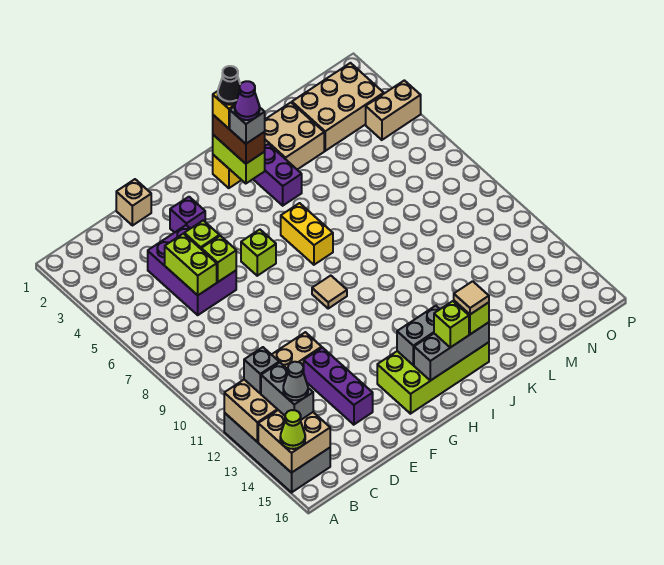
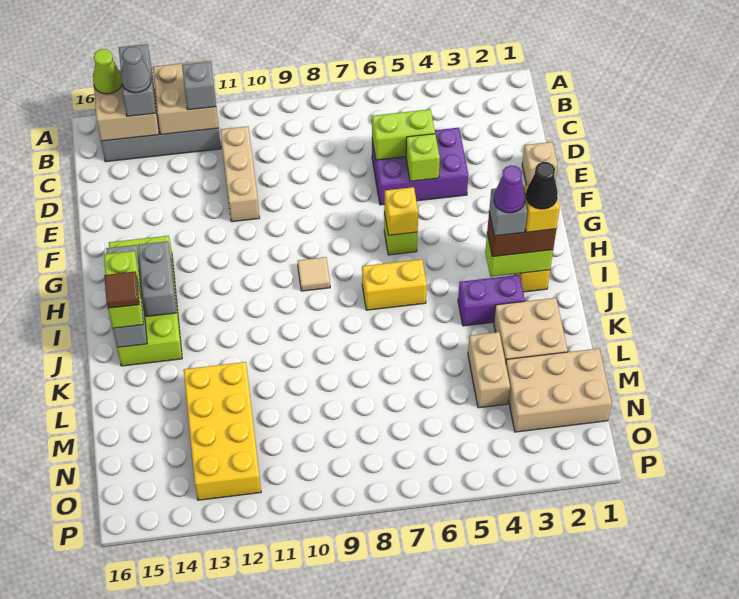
grey brick B13:B14 level 3 -> grey brick A14:B14 level 3
lime brick E6 level 2 -> none
purple brick E12:E14 level 1 -> none
purple brick F3 level 1 -> none
none -> yellow brick G6 level 2
tan tile J15 level 4 -> brown tile J15 level 4
none -> yellow brick L12:O13 level 1
tan brick M2:O3 level 1 -> tan brick M1:N3 level 1
tan brick O4:P4 level 1 -> tan brick L4:M4 level 1

